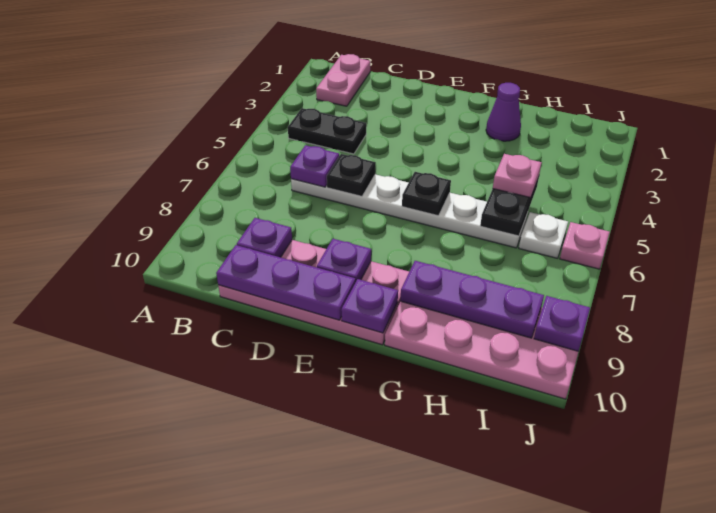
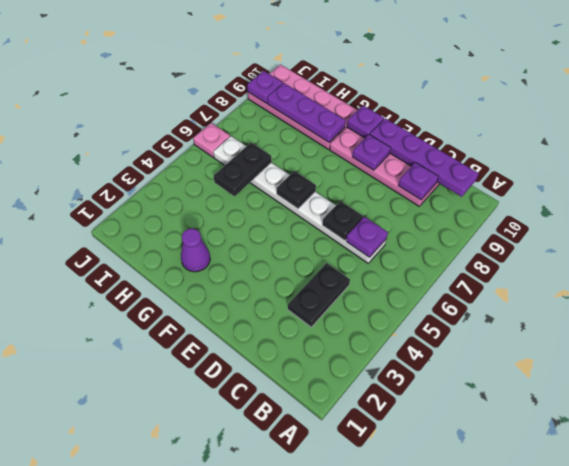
pink plate B1:B2 level 1 -> none
black plate B4:C4 level 1 -> black plate C3:C4 level 1
purple plate C10:E10 level 2 -> purple plate B10:E10 level 2
pink plate H5 level 3 -> none

